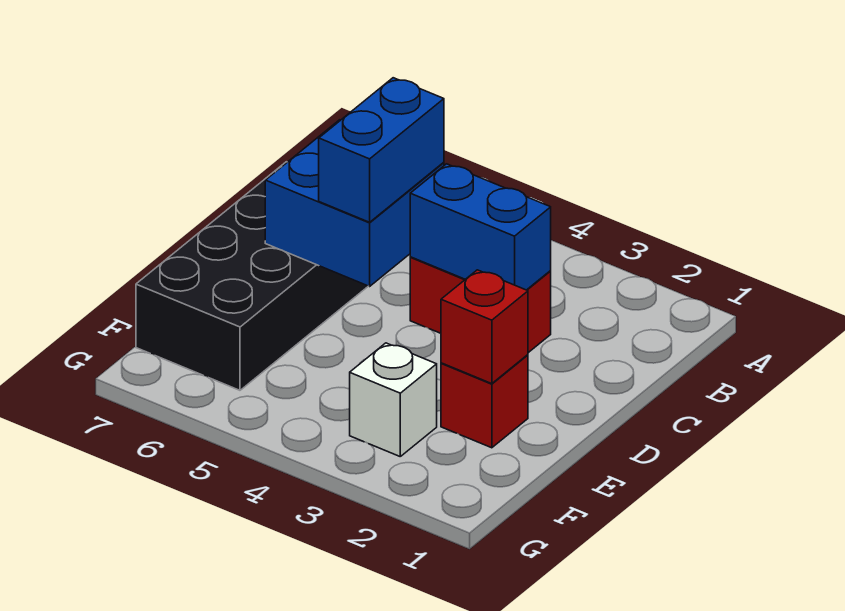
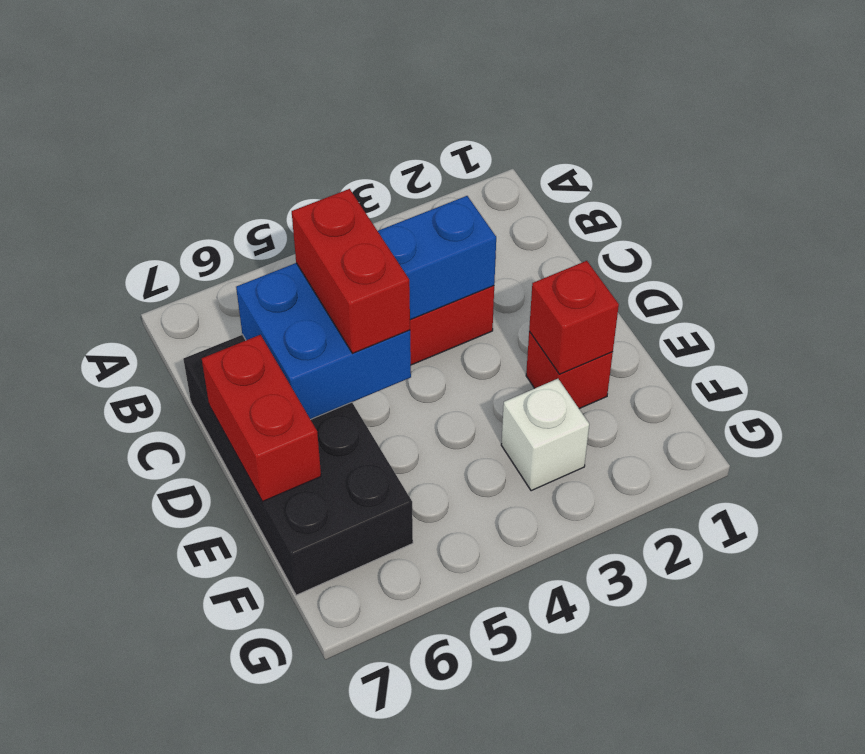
blue brick C5:D5 level 3 -> red brick C5:D5 level 3
none -> red brick D7:E7 level 2

